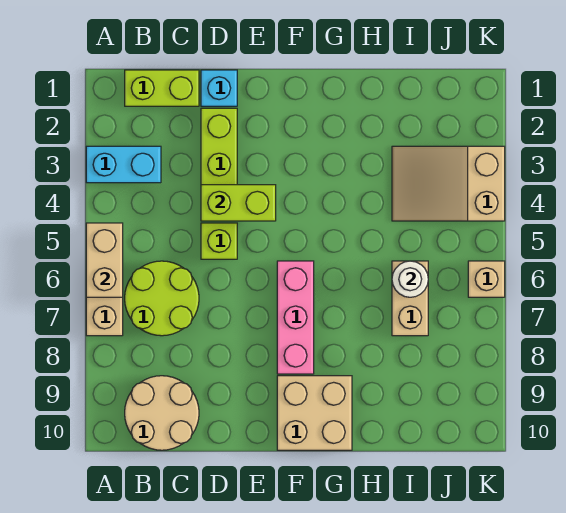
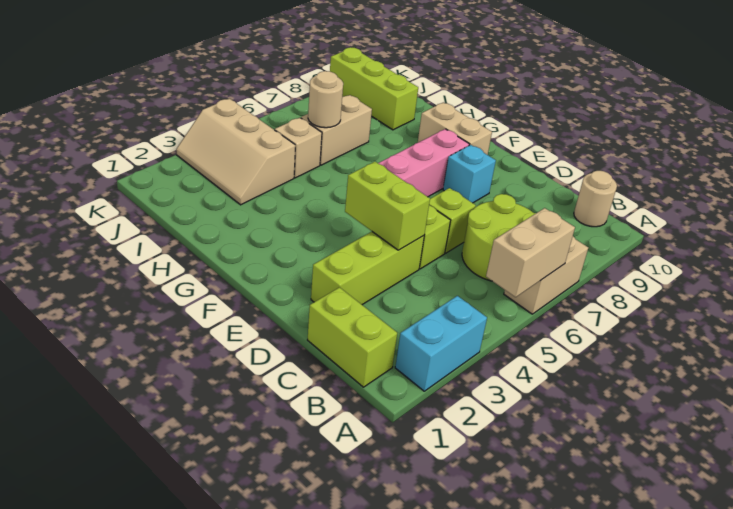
cyan brick A3:B3 level 1 -> cyan brick A2:A3 level 1
tan round brick B9:C10 level 1 -> tan round brick B10 level 1
cyan brick D1 level 1 -> cyan brick E8 level 1
none -> lime brick D6 level 1
tan brick F9:G10 level 1 -> tan brick F9:G9 level 1
tan slope I3:K4 level 1 top K -> tan slope I3:K4 level 1 top 4
white round brick I6 level 2 -> tan round brick I6 level 2
none -> lime brick I9:K9 level 1
tan brick K6 level 1 -> tan brick I5 level 1

